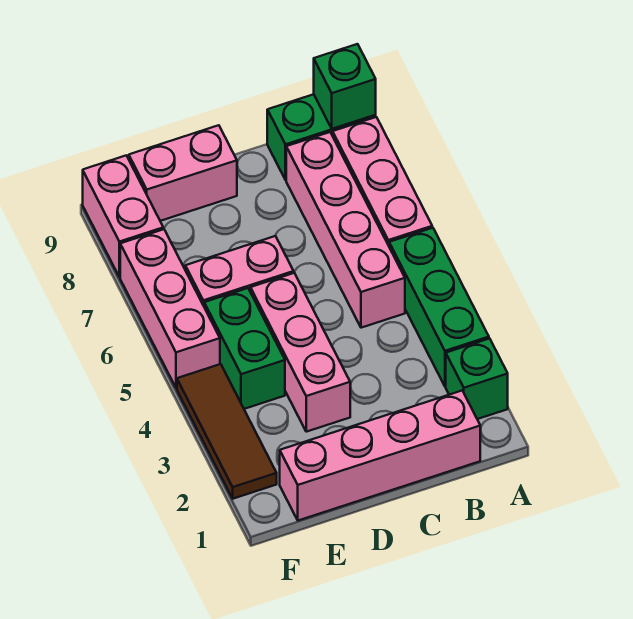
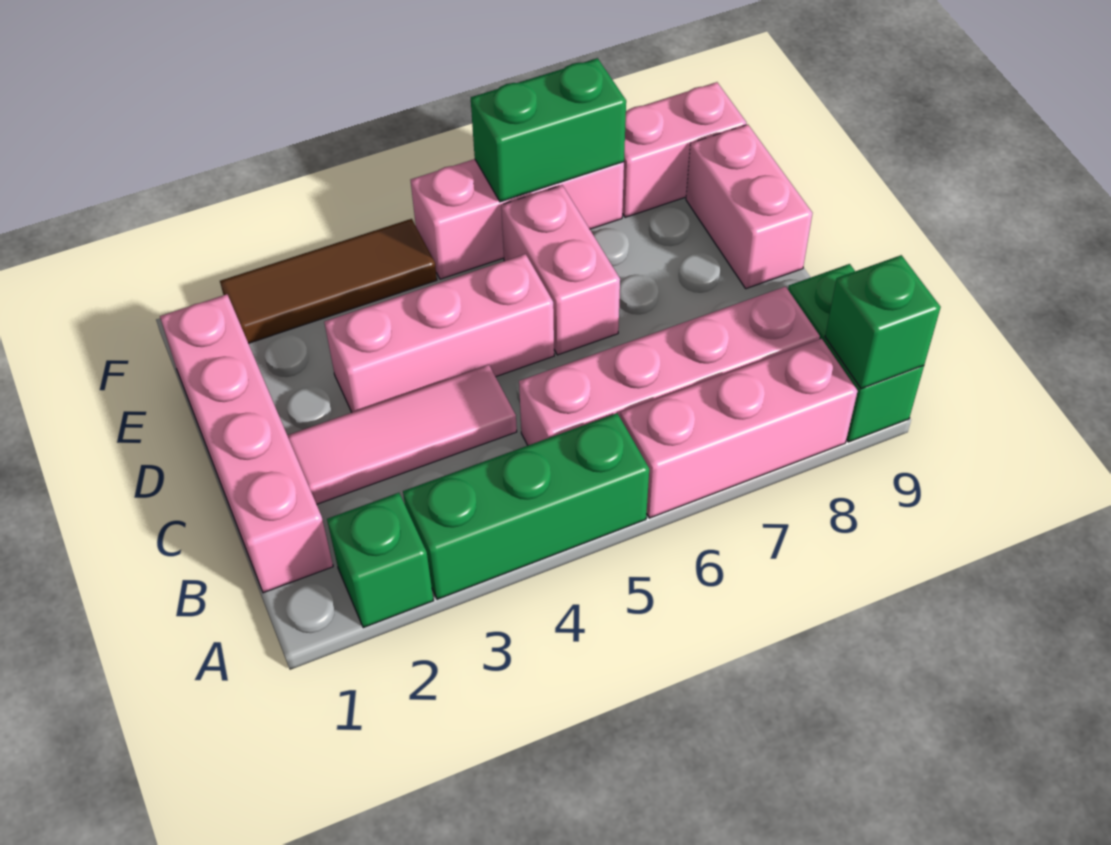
none -> pink tile C2:C4 level 1
green brick E4:E5 level 1 -> green brick F6:F7 level 2

